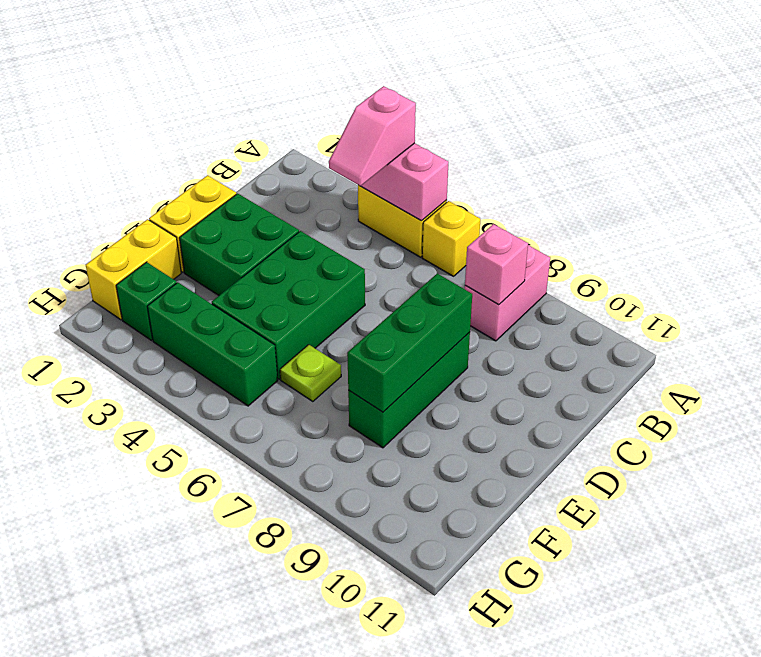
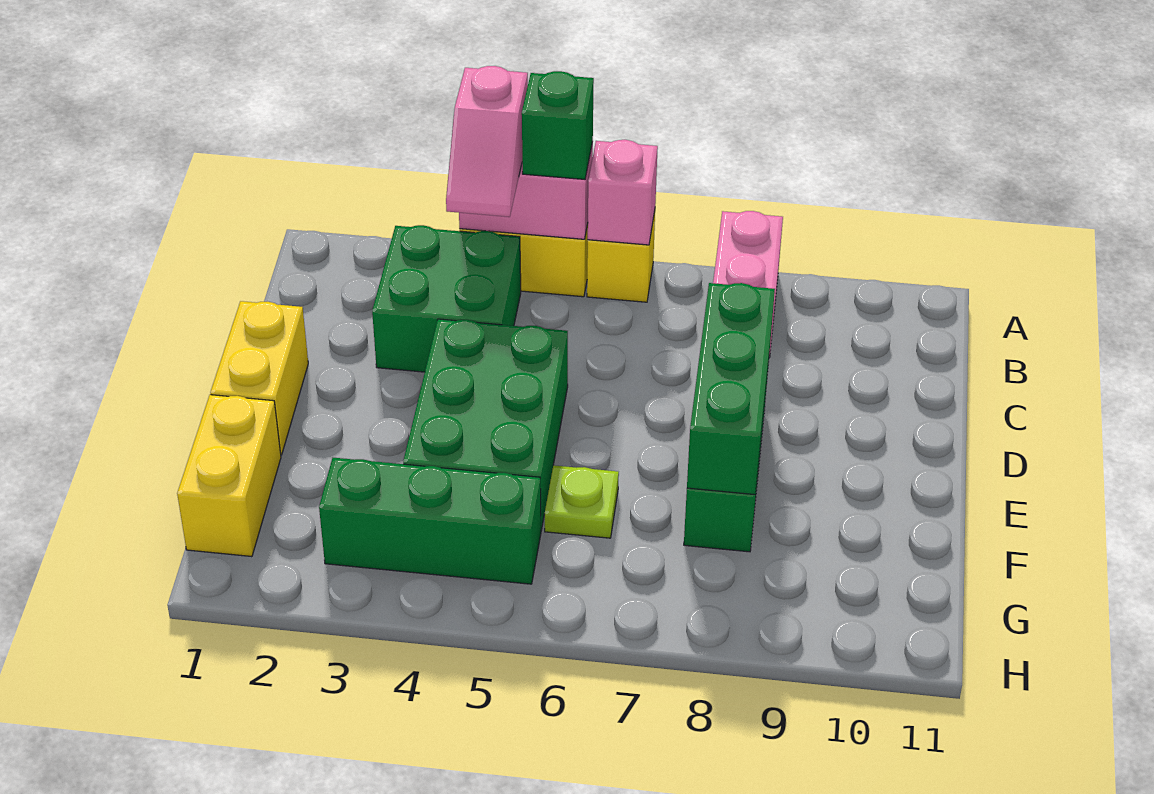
pink brick B8 level 2 -> pink brick A6 level 2
green brick D2:E3 level 1 -> green brick B3:C4 level 1
green brick G2 level 1 -> green brick A5 level 3

